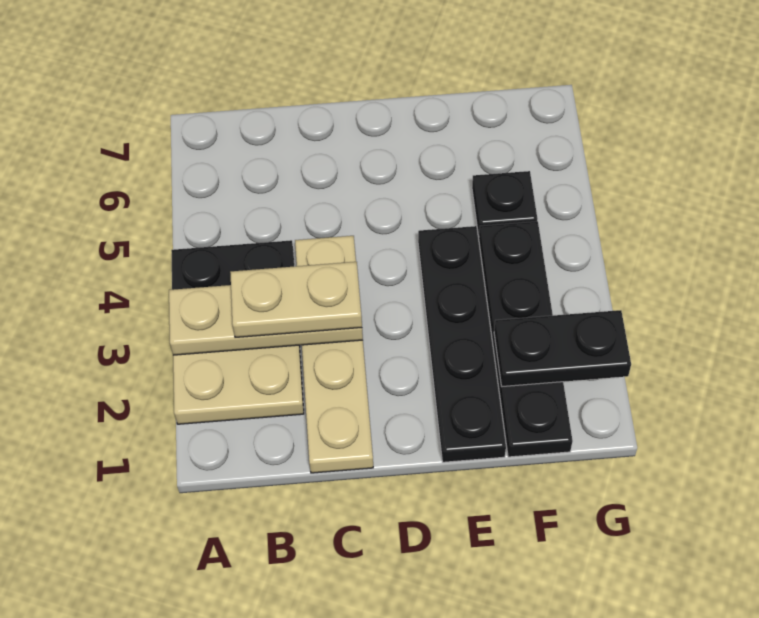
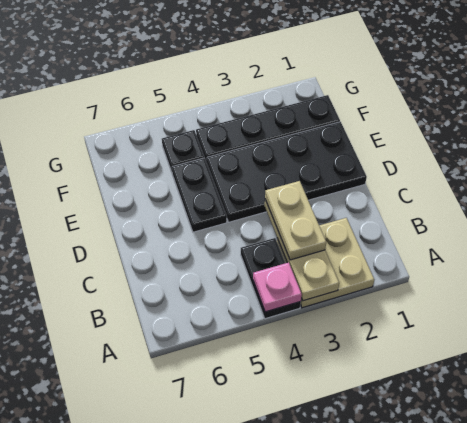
none -> pink plate A4 level 2
tan plate C1:C4 level 1 -> none
black plate E1:E4 level 1 -> black plate D1:E4 level 1
black plate F2:G2 level 2 -> black plate D5:E5 level 1

